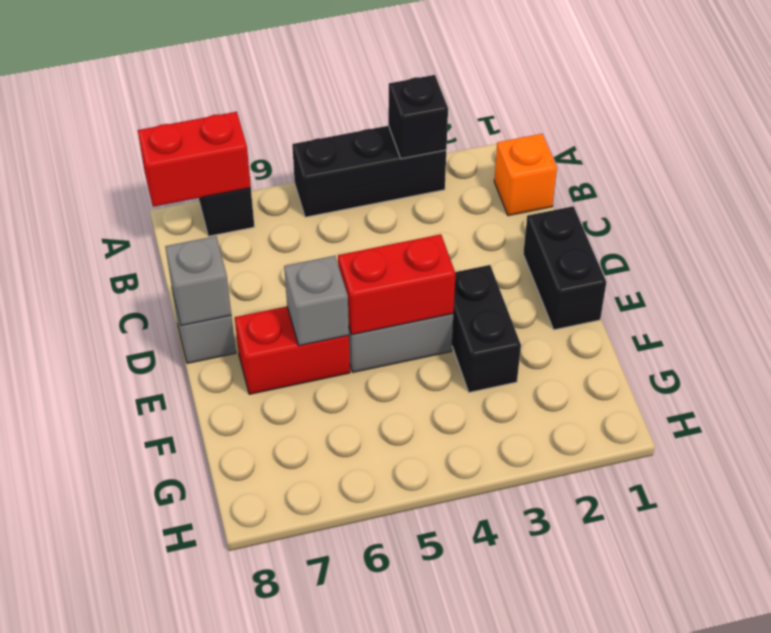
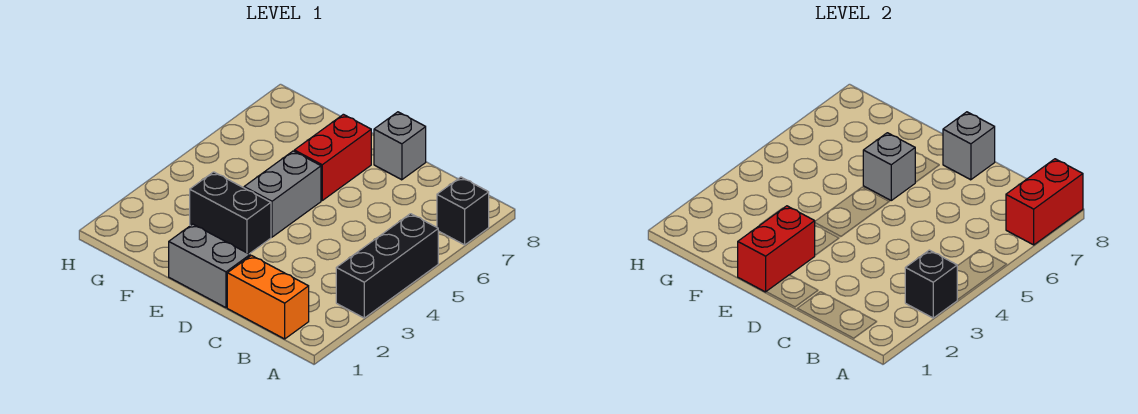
orange brick B1 level 1 -> orange brick B1:C1 level 1
black brick D1:E1 level 1 -> grey brick D1:E1 level 1
red brick E4:E5 level 2 -> red brick E1:E2 level 2

